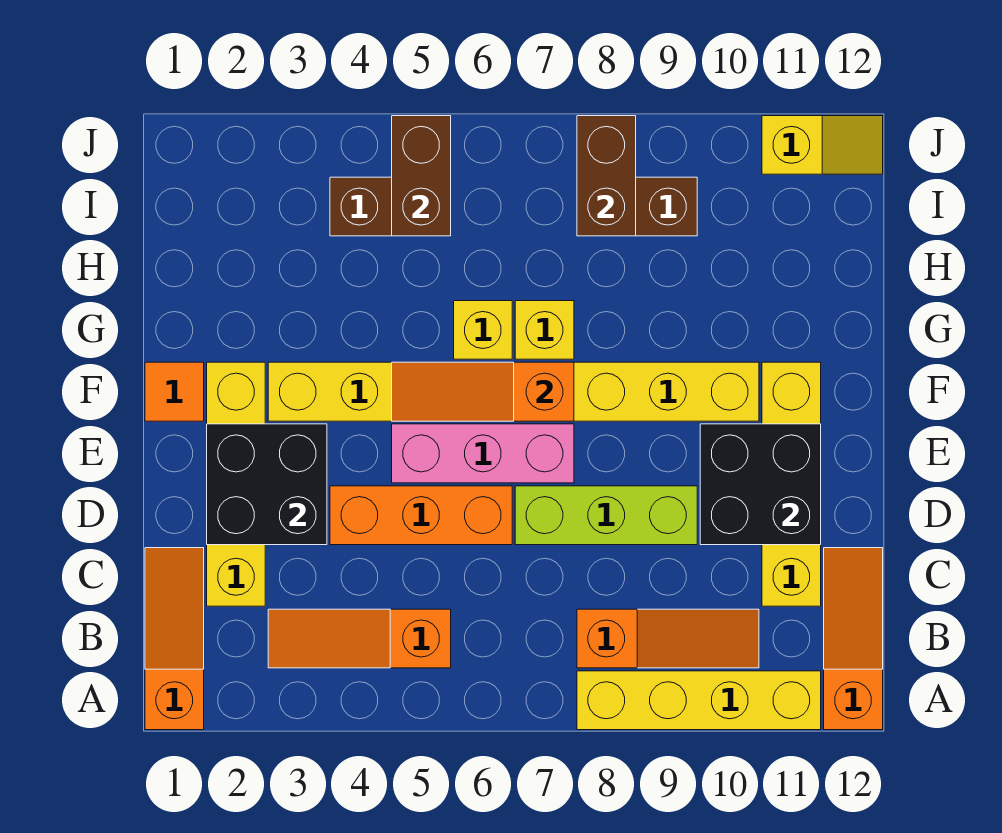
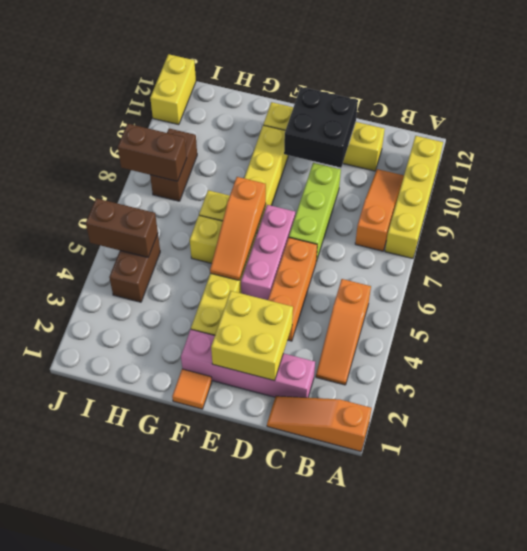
orange slope A12:C12 level 1 top A -> none
yellow brick C2:F2 level 1 -> pink brick C2:F2 level 1
black brick D2:E3 level 2 -> yellow brick D2:E3 level 2
yellow slope J11:J12 level 1 top 11 -> yellow brick J11:J12 level 1

